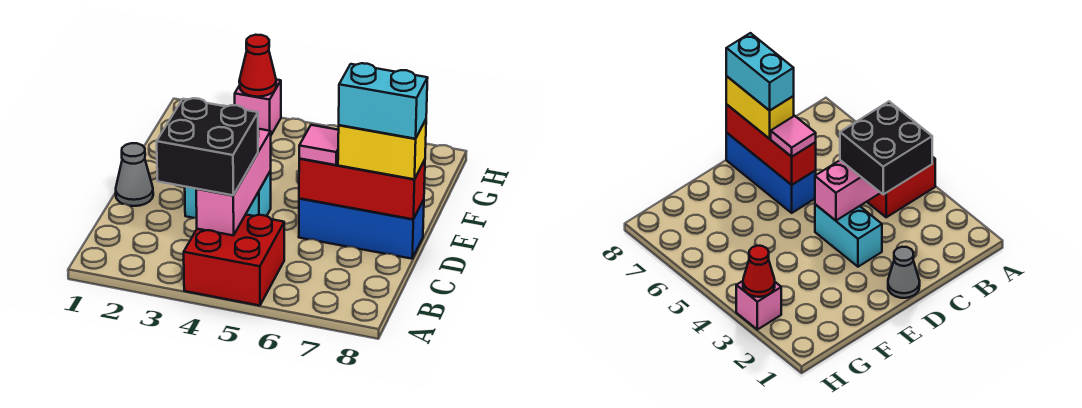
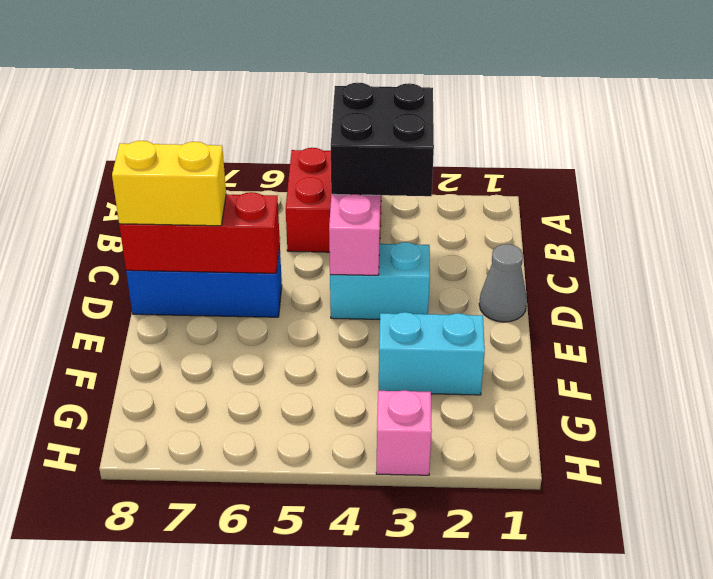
pink tile D6 level 3 -> none
cyan brick D7:D8 level 4 -> cyan brick F2:F3 level 1
red cone H3 level 2 -> none

